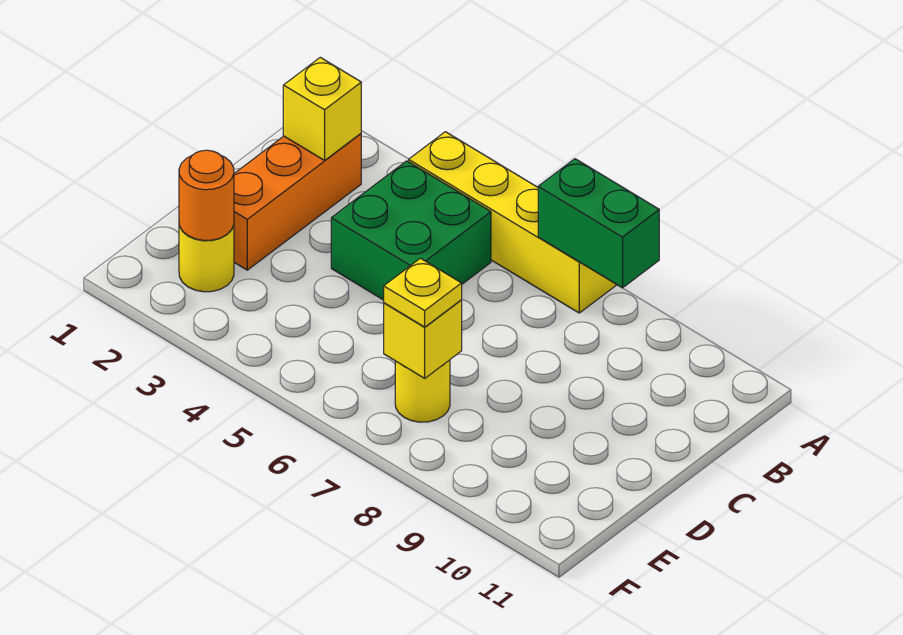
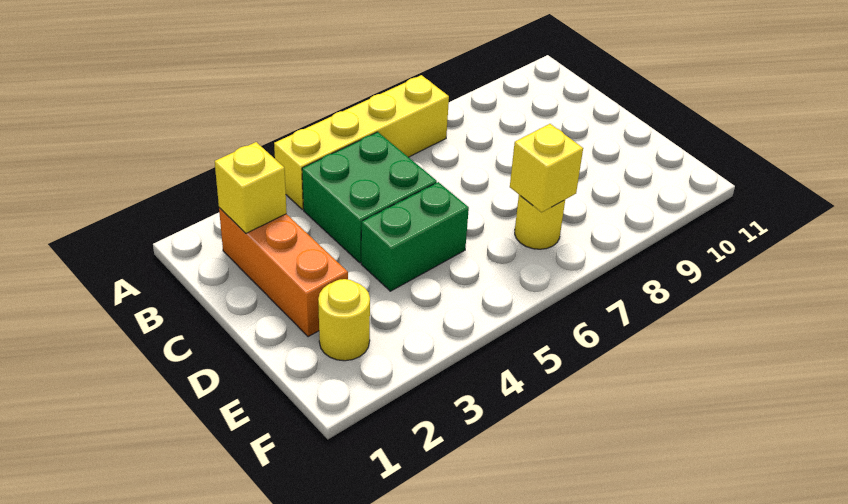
green brick A7:A8 level 2 -> green brick D4:D5 level 1
orange round brick E2 level 2 -> none
yellow plate E7 level 3 -> none

